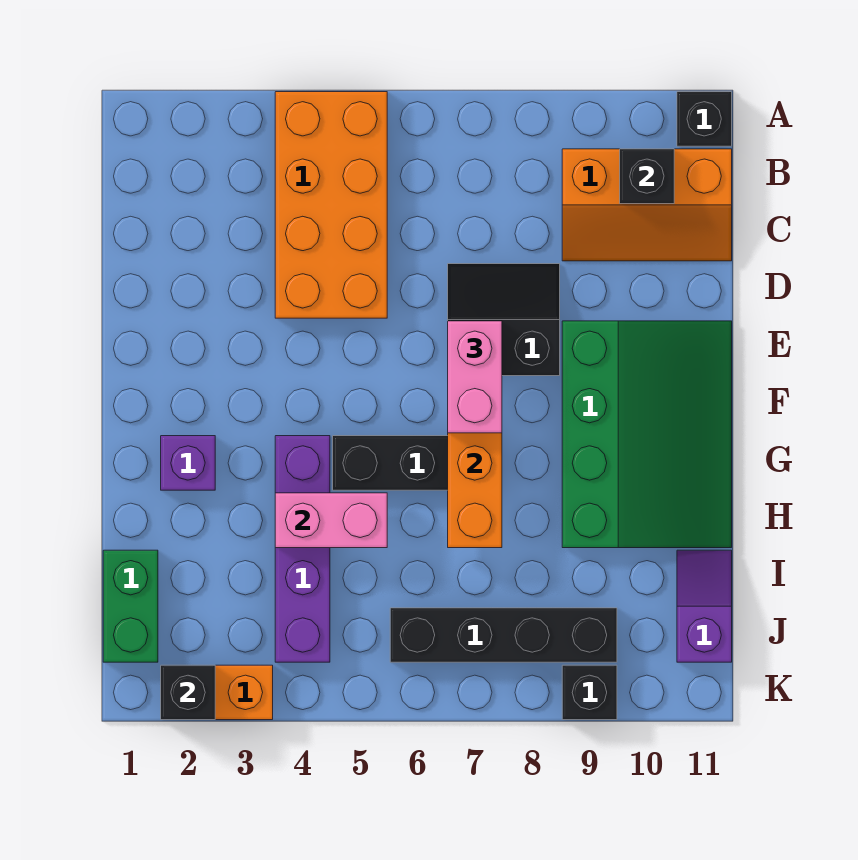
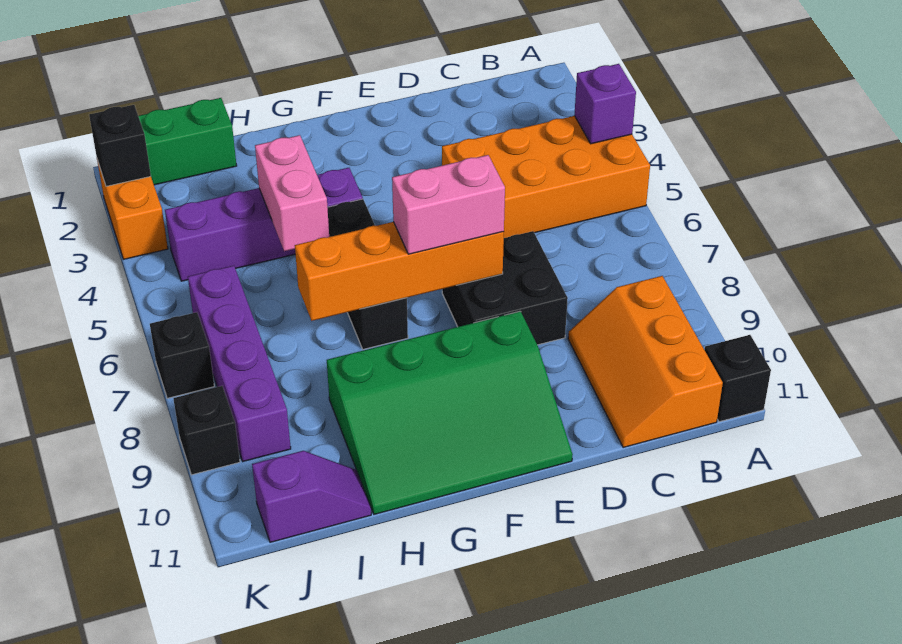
black brick B10 level 2 -> black brick K7 level 1
black slope D7:E8 level 1 top E -> black brick D7:E8 level 1
purple brick G2 level 1 -> purple brick A4 level 2
black brick J6:J9 level 1 -> purple brick J6:J9 level 1

